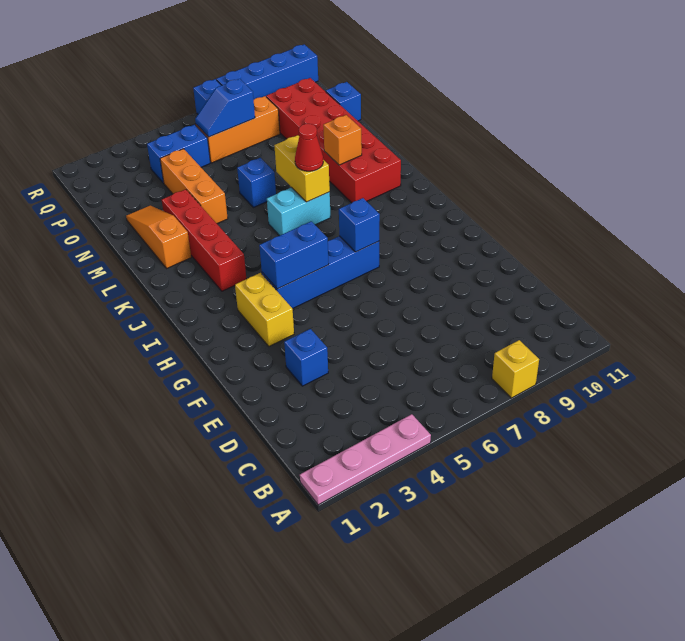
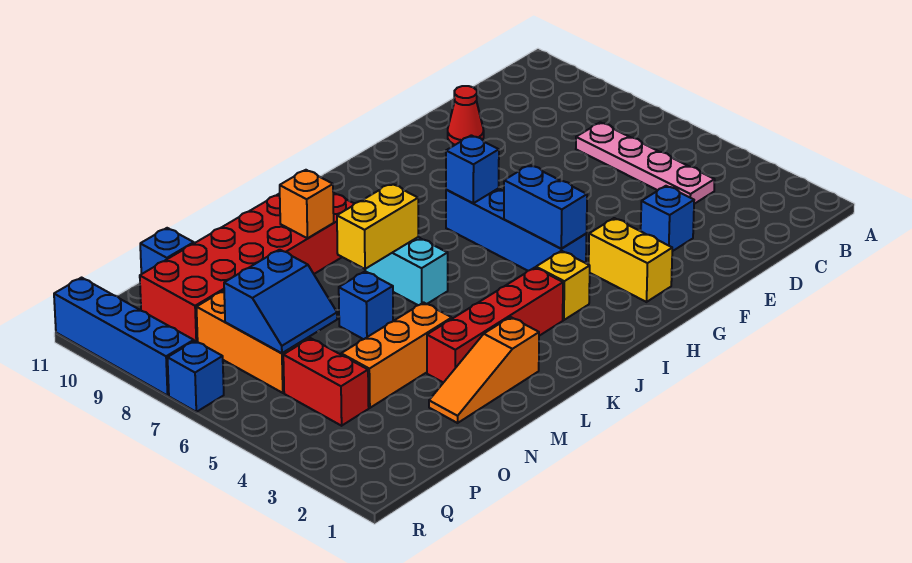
pink plate A1:A4 level 1 -> pink plate C4:C7 level 1
yellow brick A8 level 1 -> yellow brick I3 level 1
yellow brick G3:H3 level 1 -> yellow brick G2:G3 level 1
red cone K7 level 3 -> red cone E10 level 1
blue brick P4:P5 level 1 -> red brick P4:P5 level 1
blue slope P6:P7 level 2 top 7 -> blue slope O6:P7 level 2 top 7

